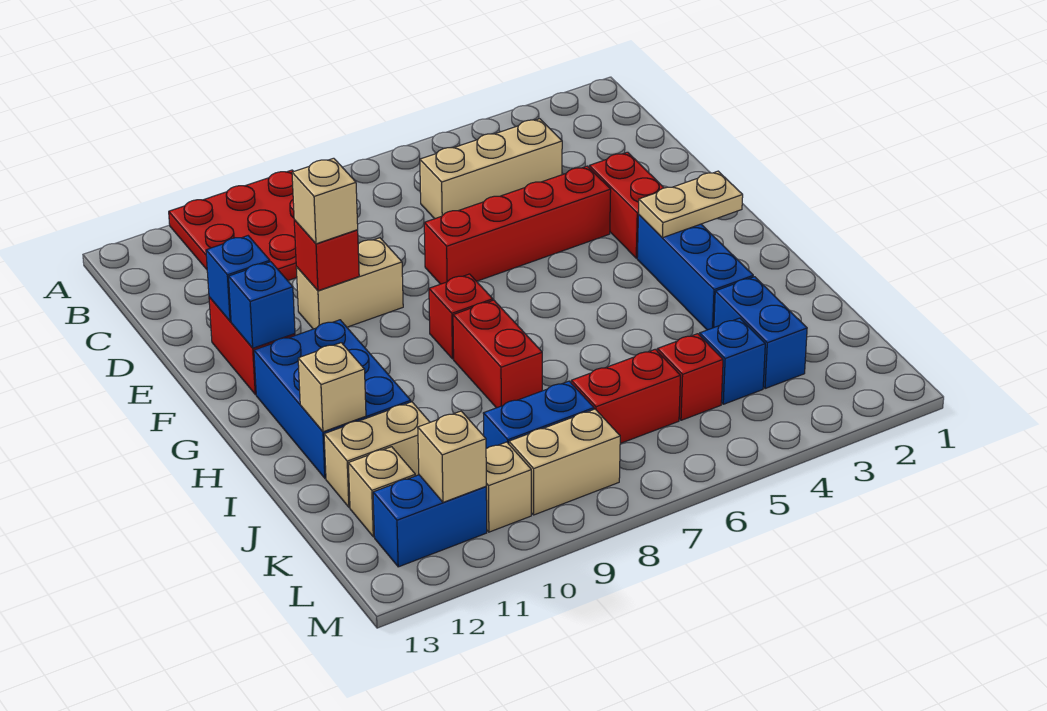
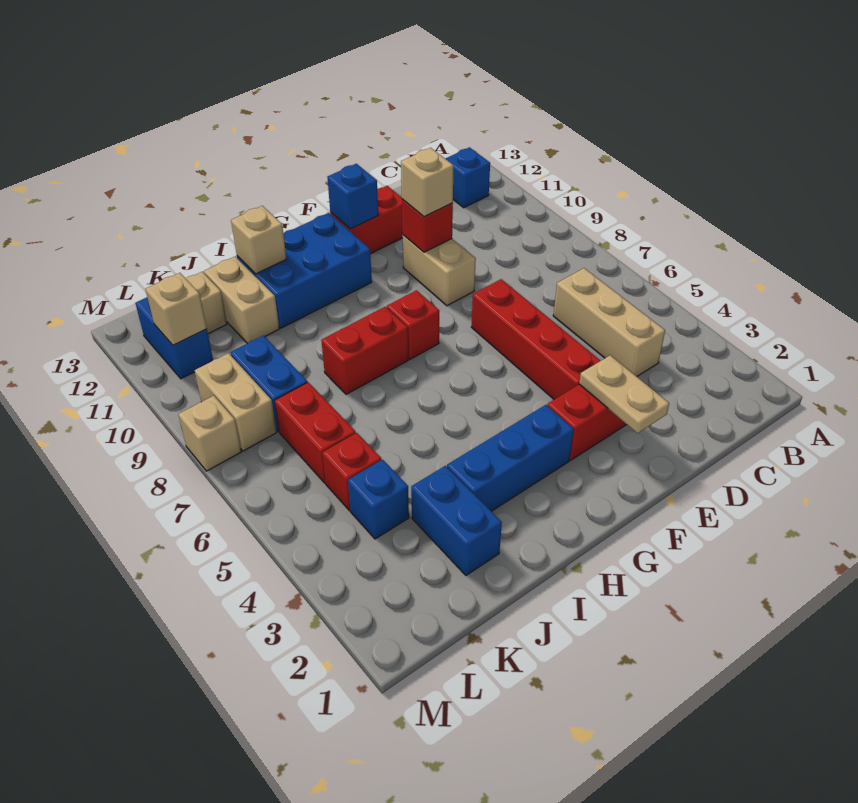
red plate A9:C11 level 1 -> none
blue brick E12 level 2 -> blue brick B12 level 1
tan plate G2:G3 level 2 -> tan plate E2:E3 level 2
blue brick J3:K3 level 1 -> blue brick J2:J3 level 1
tan brick L10 level 1 -> tan brick M8 level 1

